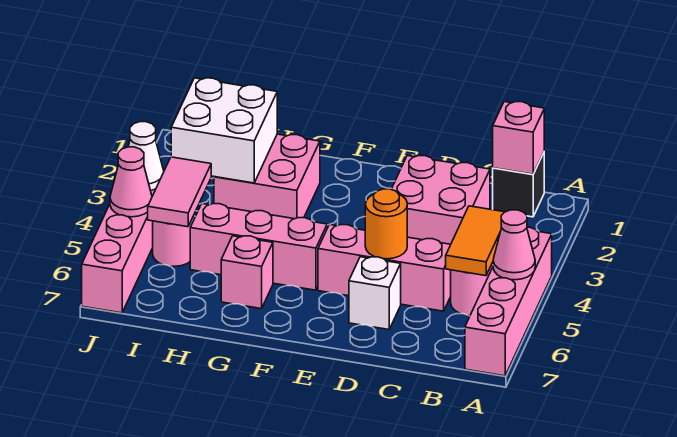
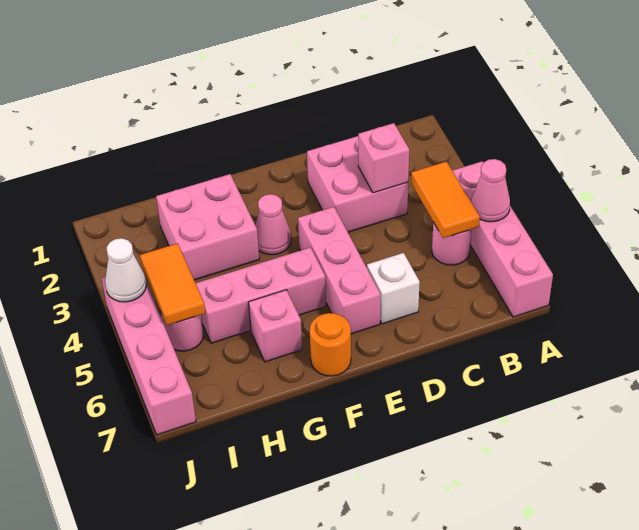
black brick B1 level 1 -> none
pink brick B1 level 2 -> pink brick C3 level 2
pink brick C5:E5 level 1 -> pink brick E4:E6 level 1
orange round brick D5 level 2 -> orange round brick F7 level 1
white brick H2:I3 level 2 -> none
pink tile I4:I5 level 2 -> orange tile I4:I5 level 2
pink cone J5 level 2 -> pink cone F3 level 1

